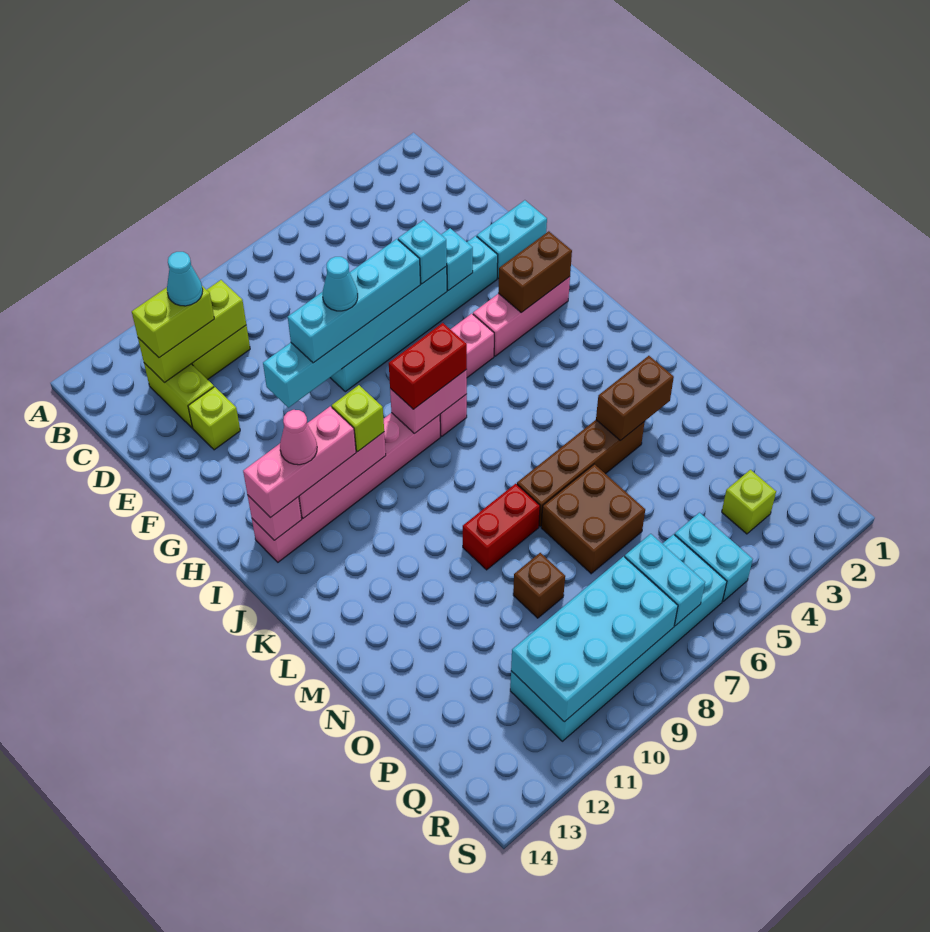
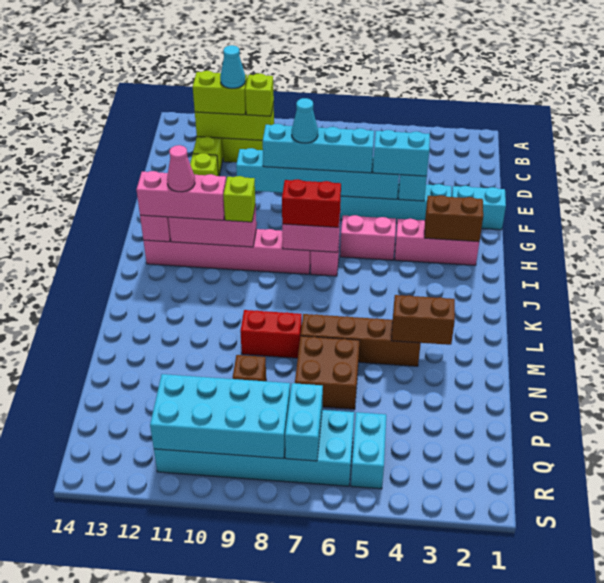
cyan brick F5 level 3 -> cyan brick F4:F5 level 3
lime brick Q3 level 1 -> lime brick C10 level 3

